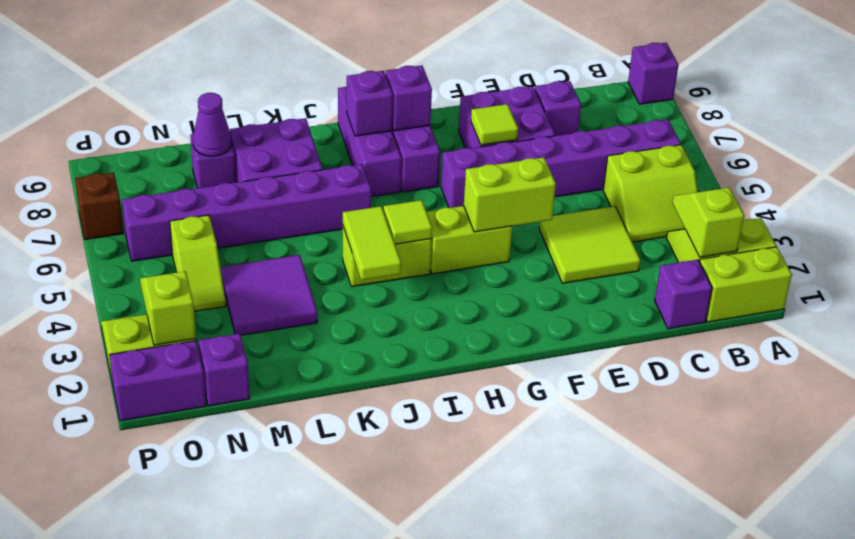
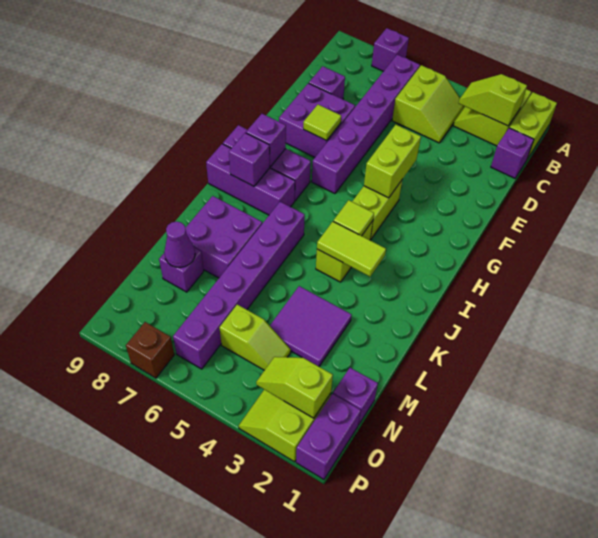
purple brick A9 level 1 -> purple brick A7 level 1
lime tile D3:E4 level 1 -> none

